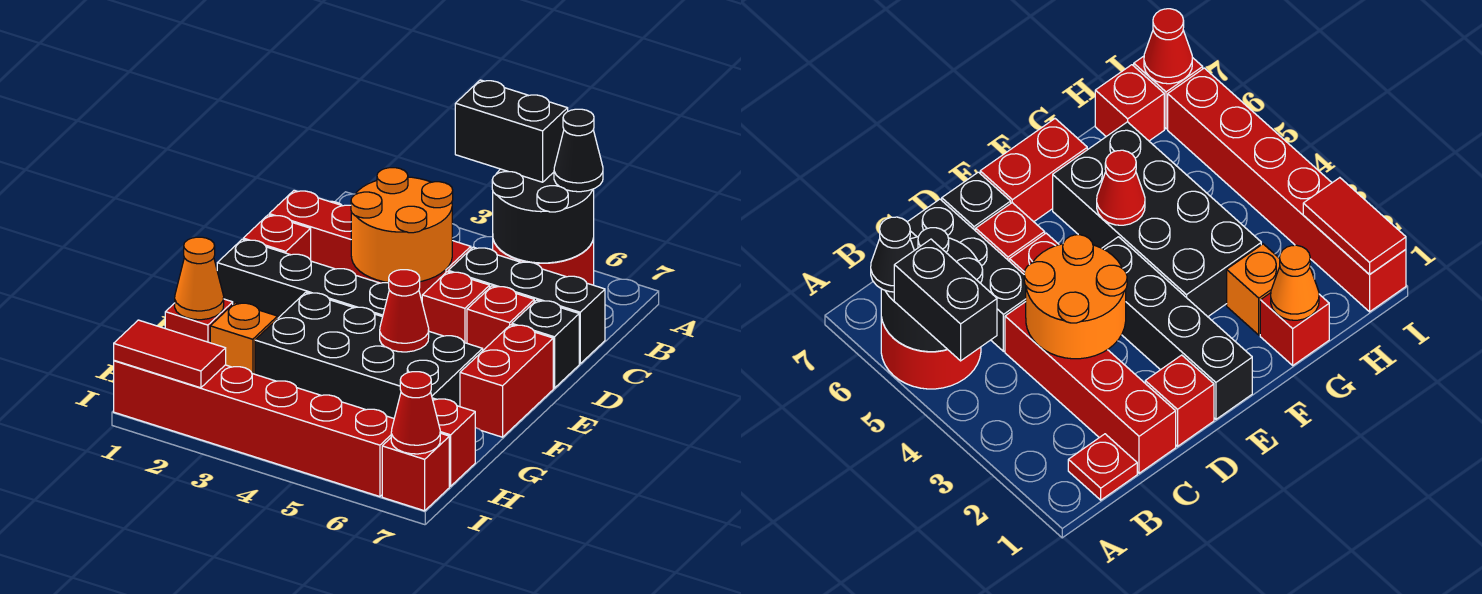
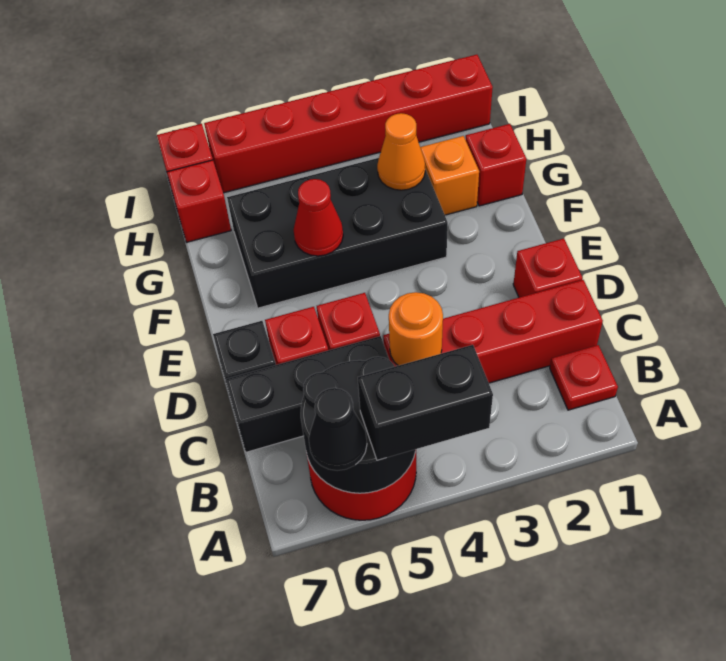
orange round brick C3:D4 level 2 -> orange round brick C4 level 2
black brick E1:E4 level 1 -> none
red brick E7:F7 level 1 -> none
orange cone G1 level 2 -> orange cone G3 level 2
red tile I1:I2 level 2 -> none
red cone I7 level 2 -> none

